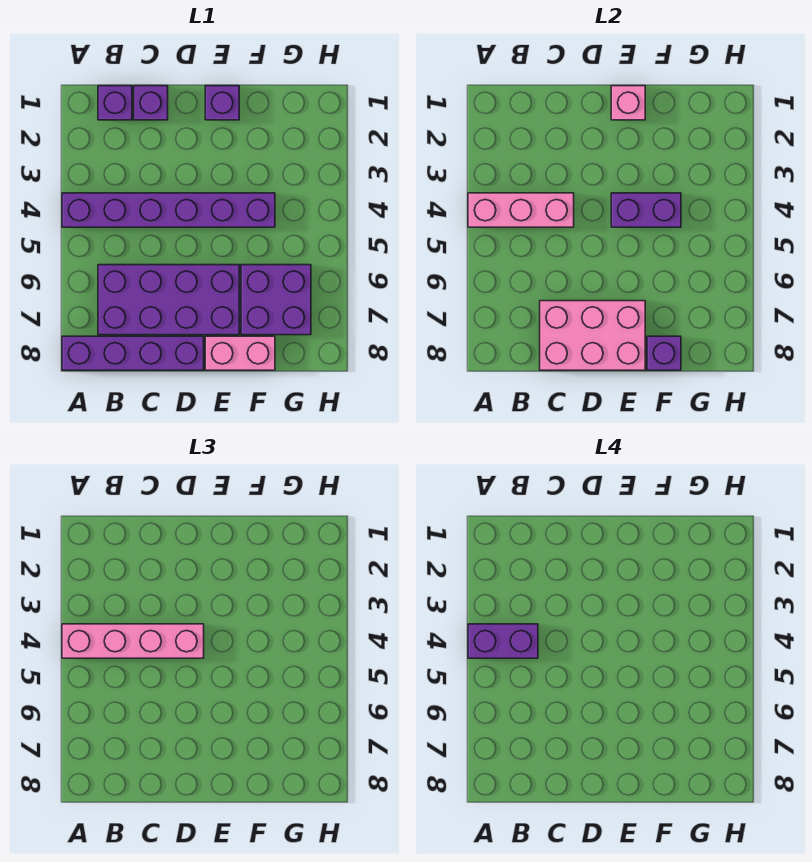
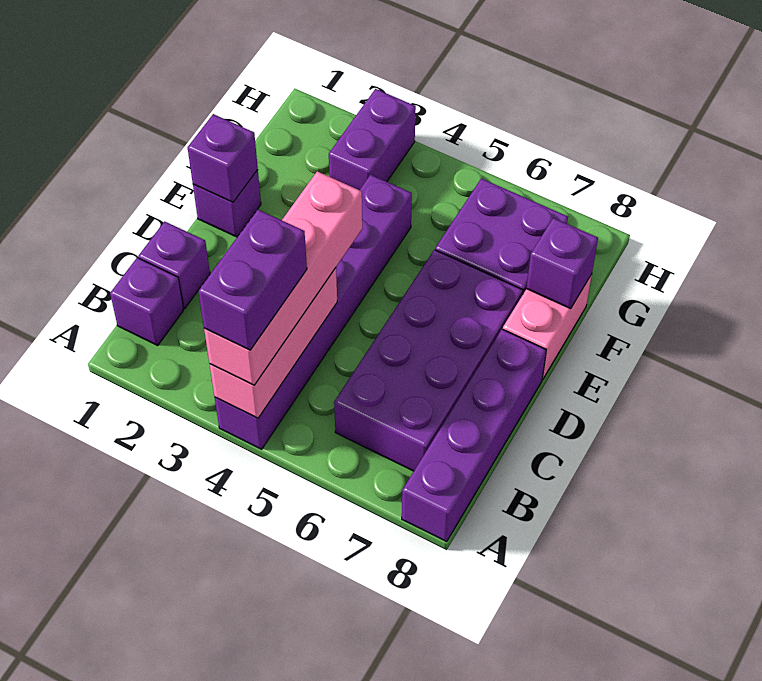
pink brick C7:E8 level 2 -> none
pink brick E1 level 2 -> purple brick E1 level 2
purple brick E4:F4 level 2 -> purple brick G3:H3 level 1

